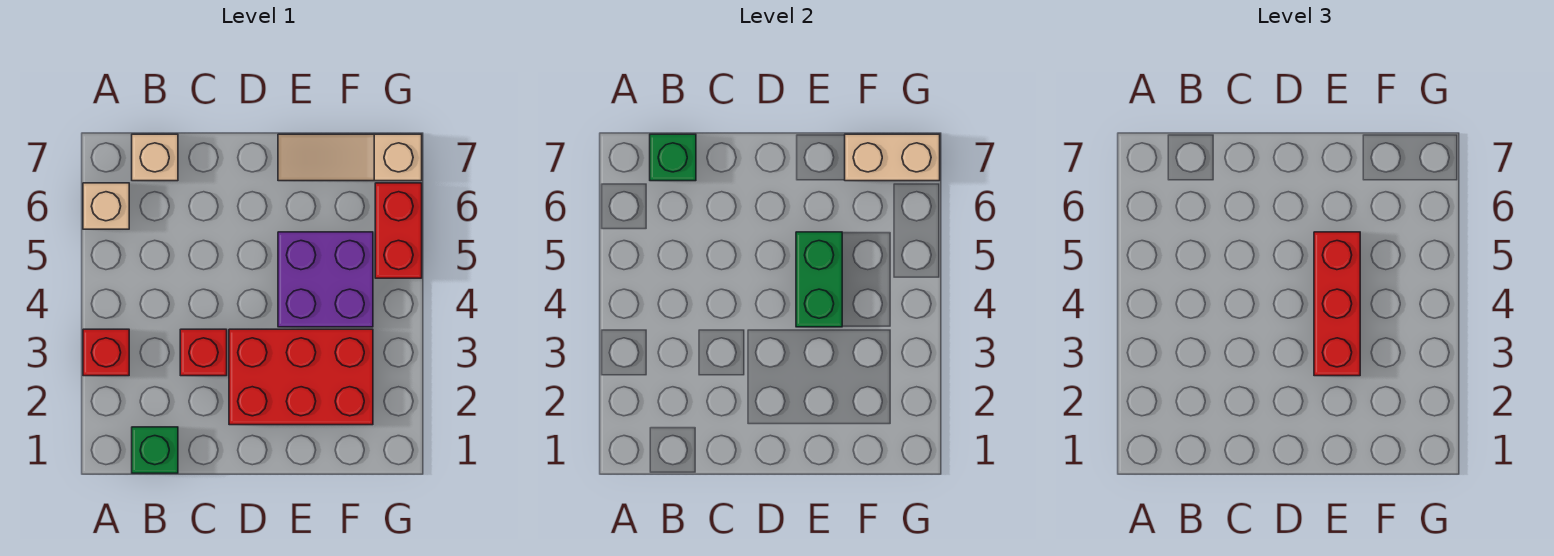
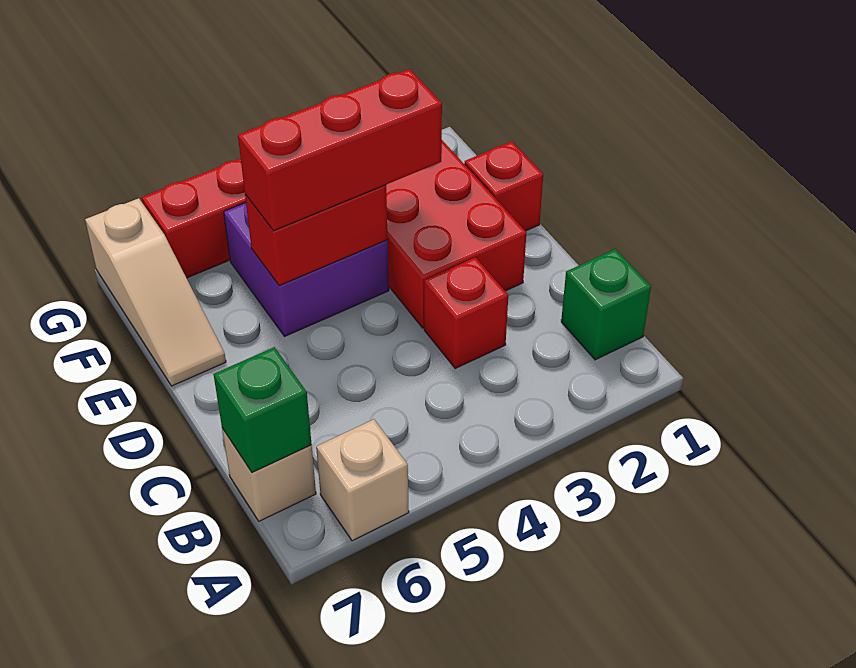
red brick A3 level 1 -> red brick E1 level 1
green brick E4:E5 level 2 -> red brick E4:E5 level 2
tan brick F7:G7 level 2 -> none

